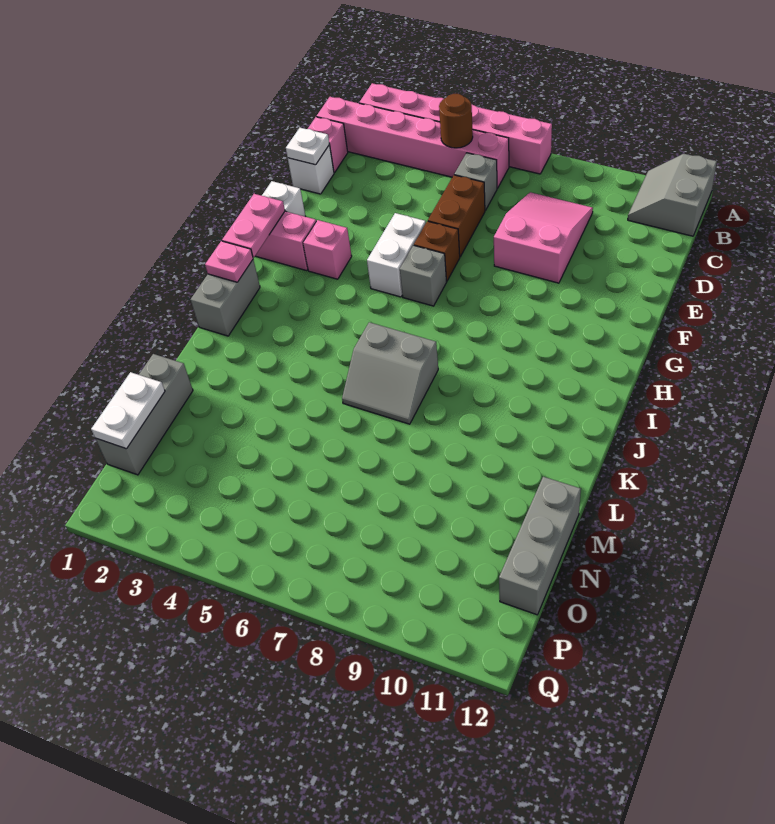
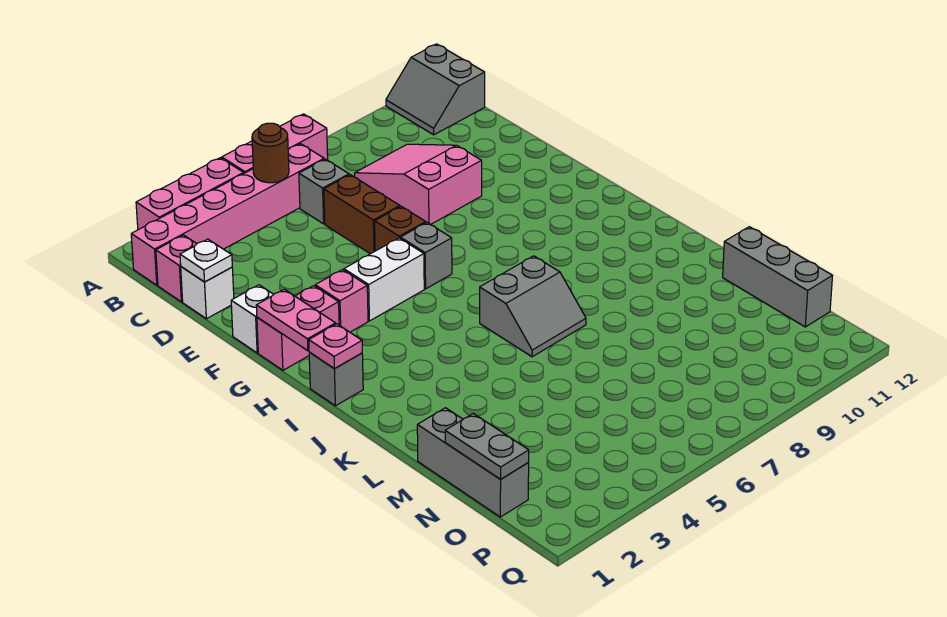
white brick F5:G5 level 1 -> white brick G4:G5 level 1
grey brick I1:J1 level 1 -> grey brick I1 level 1
white plate N1:O1 level 2 -> grey plate N1:O1 level 2

